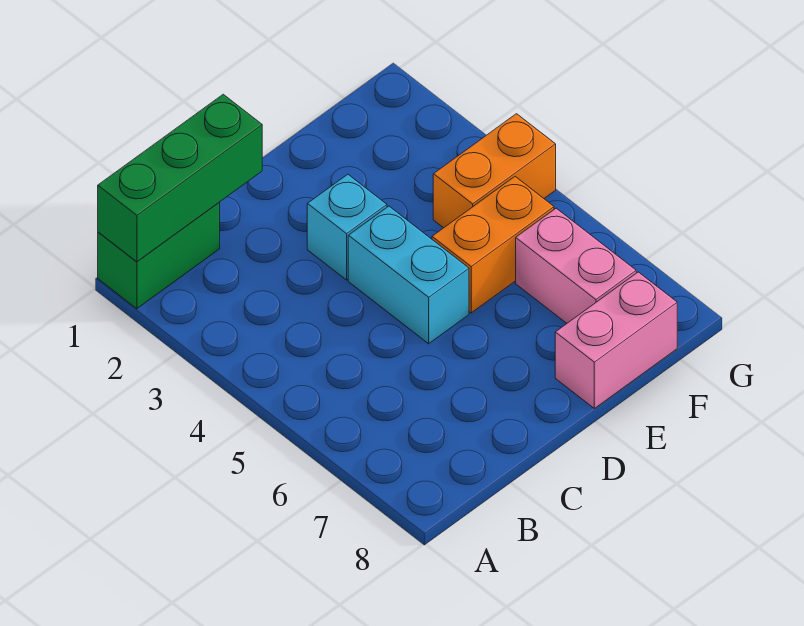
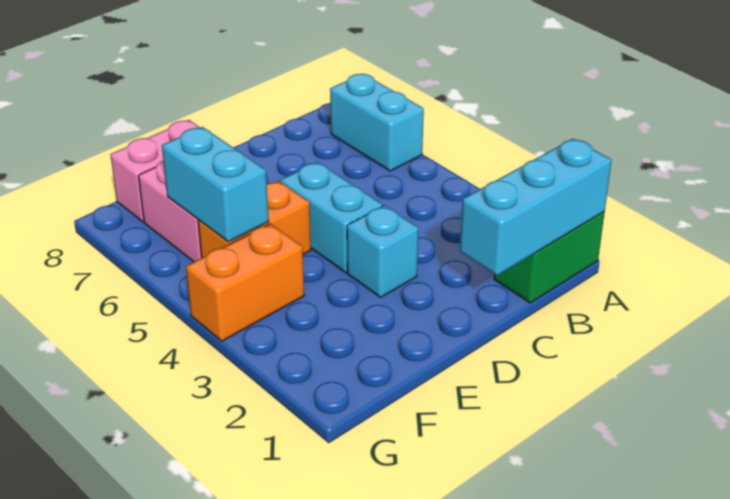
green brick A1:C1 level 2 -> cyan brick A1:C1 level 2
none -> cyan brick A6:A7 level 1
none -> cyan brick F5:F6 level 2

